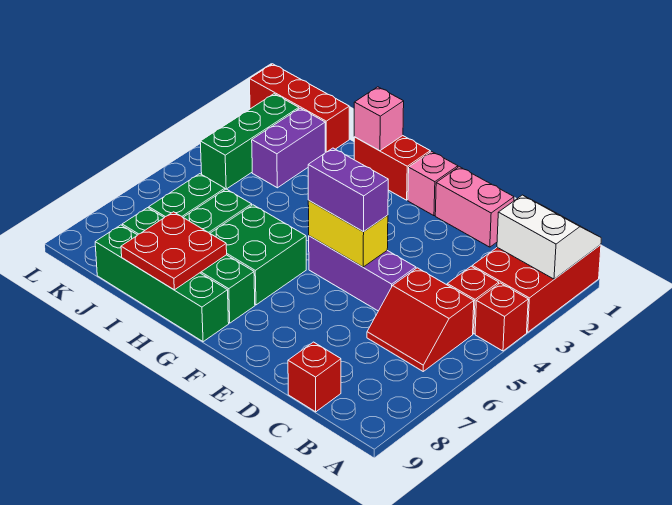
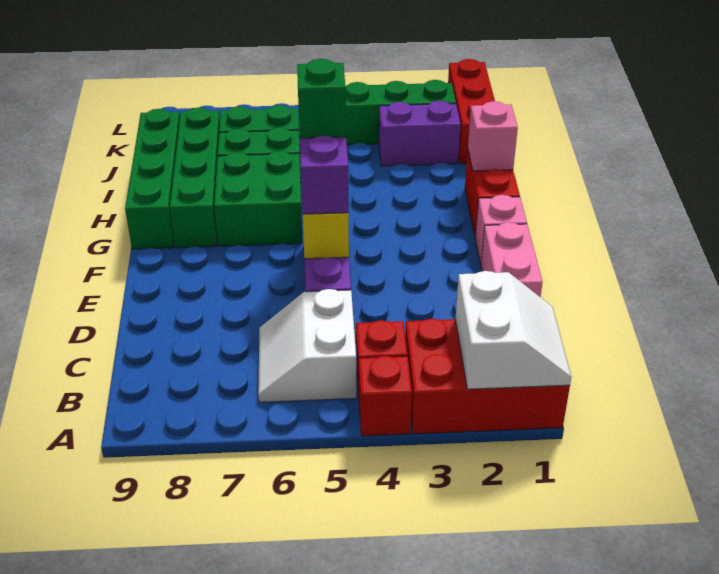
red slope B5:C6 level 1 top 5 -> white slope B5:C6 level 1 top 5
red brick C9 level 1 -> none
none -> green brick F5 level 4
red plate H8:I9 level 2 -> none

